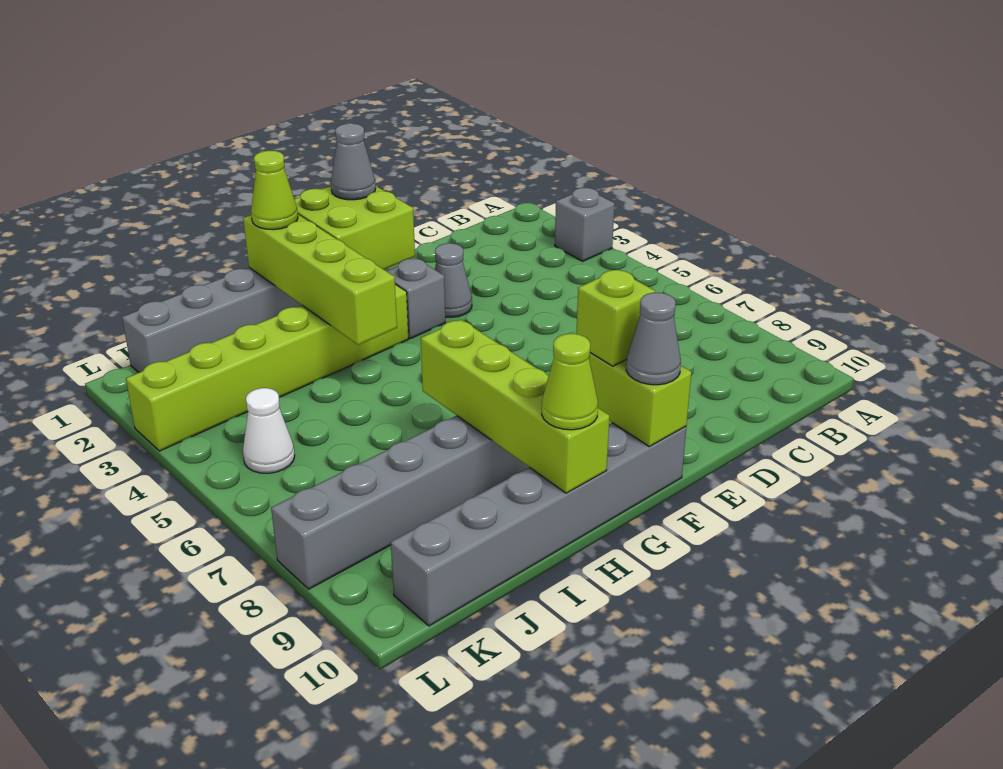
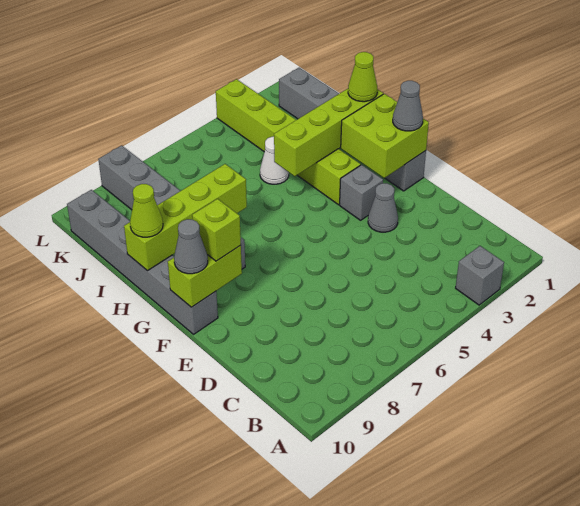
white cone K5 level 1 -> white cone I4 level 1

